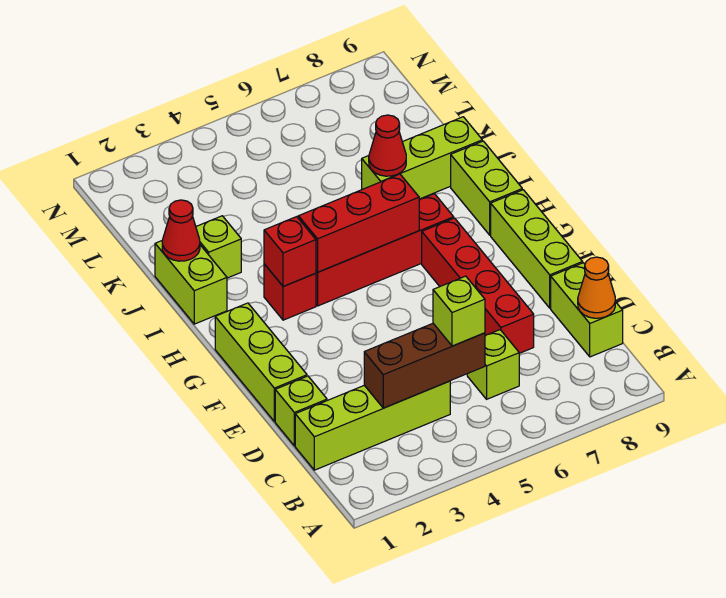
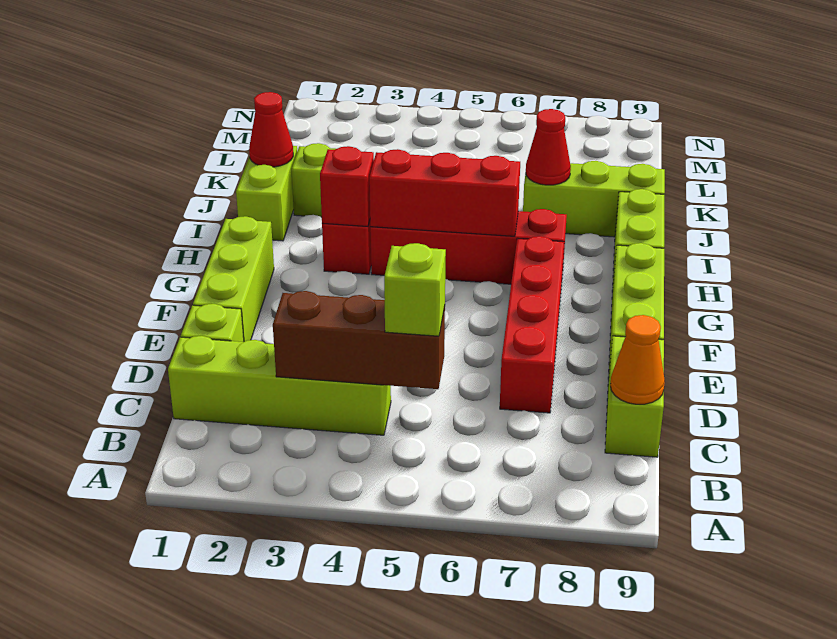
lime brick C6 level 1 -> none

